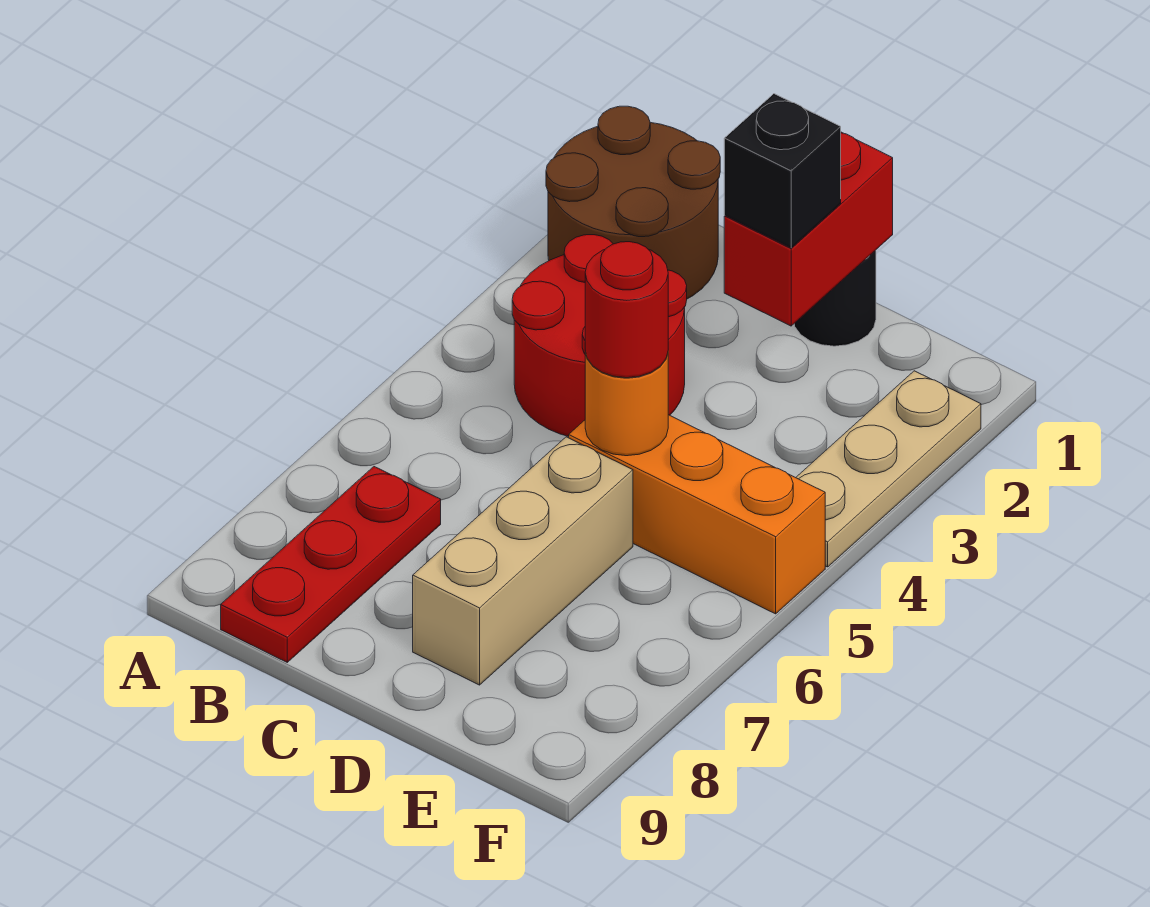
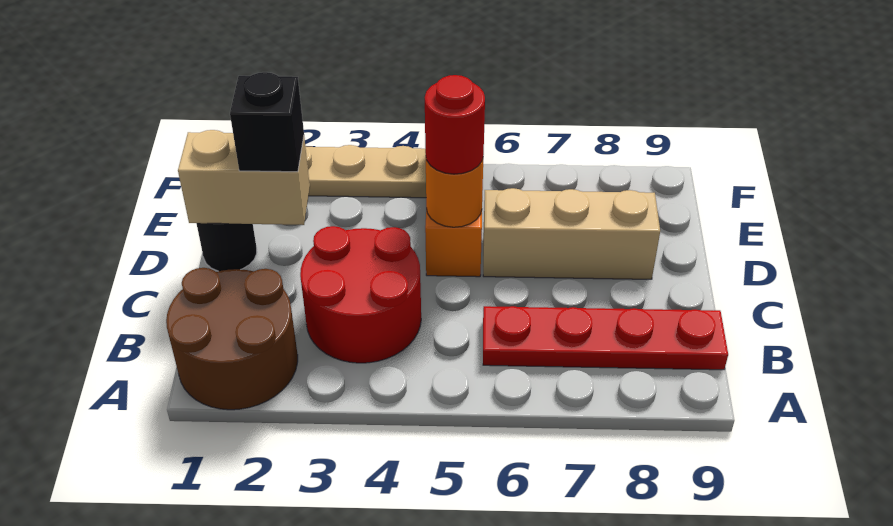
red plate B7:B9 level 1 -> red plate B6:B9 level 1
red brick D1:D2 level 2 -> tan brick D1:D2 level 2

